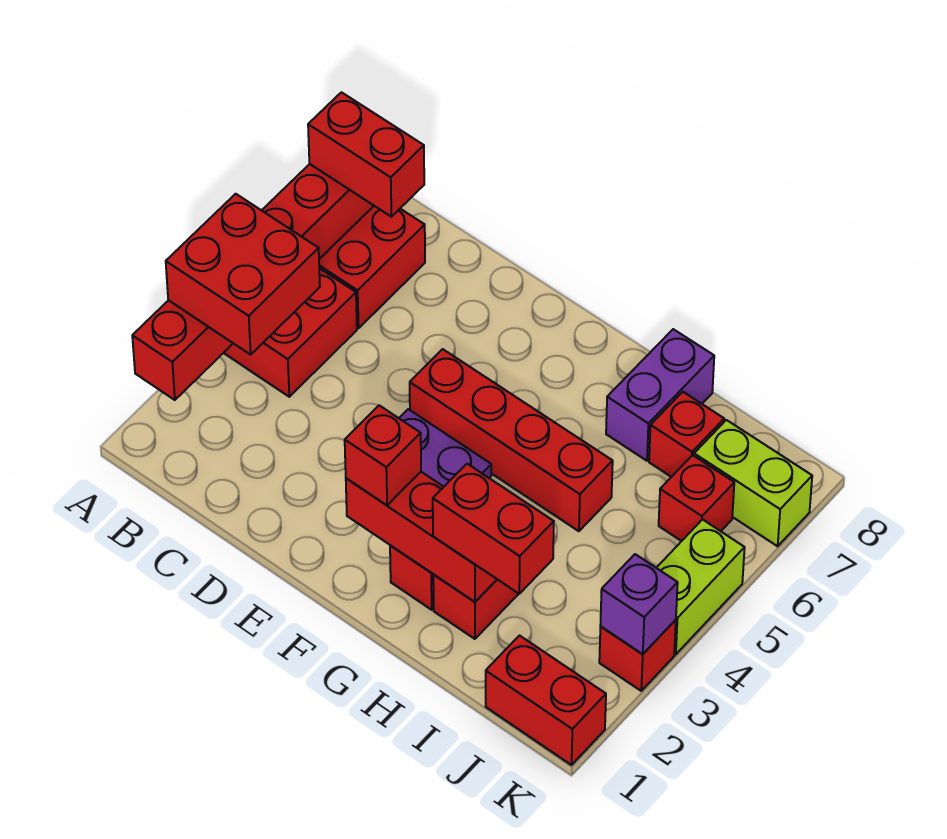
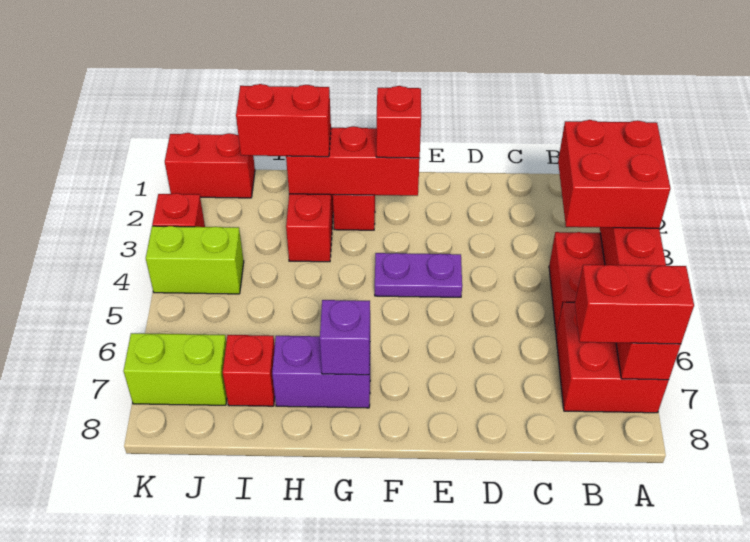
red brick E5:H5 level 1 -> none
purple brick H7:H8 level 1 -> purple brick G7:H7 level 1
red brick J6 level 1 -> none
purple brick K3 level 2 -> purple brick G7 level 2
lime brick K4:K5 level 1 -> lime brick J4:K4 level 1

